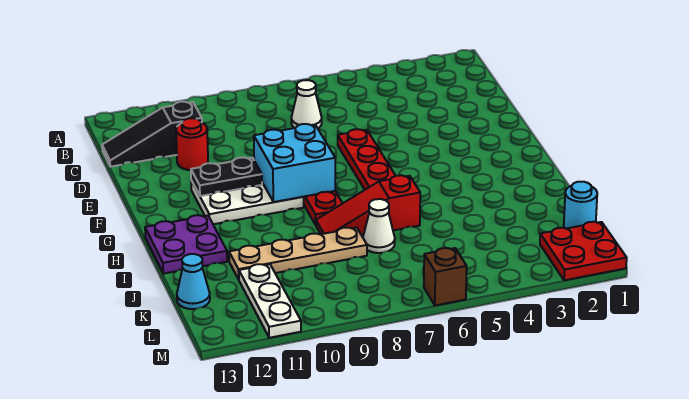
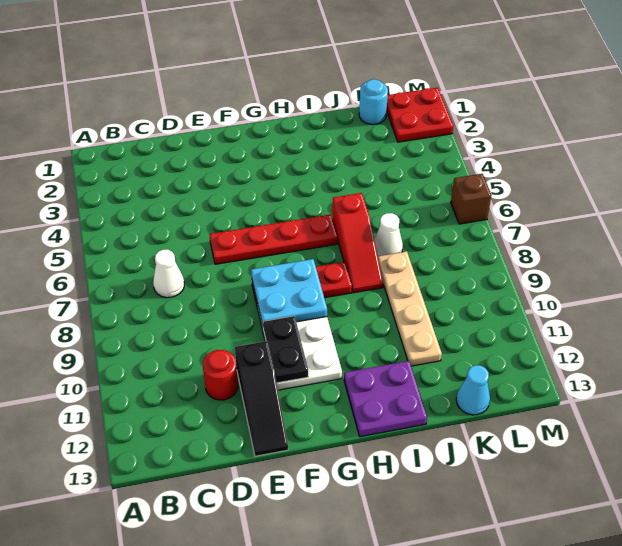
black slope C11:C13 level 1 top 11 -> black slope E11:E13 level 1 top 11
cyan brick F8:G9 level 2 -> cyan plate F8:G9 level 2
white plate K11:M11 level 1 -> none

